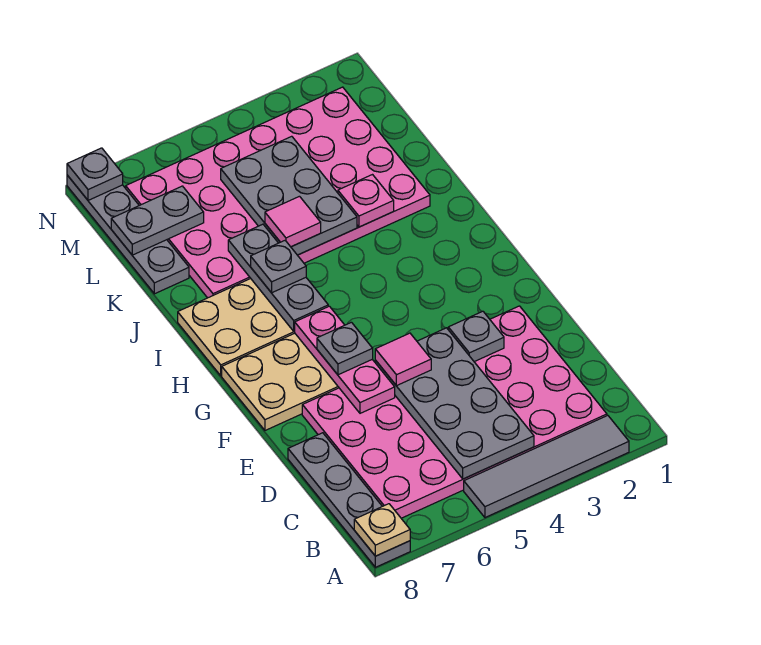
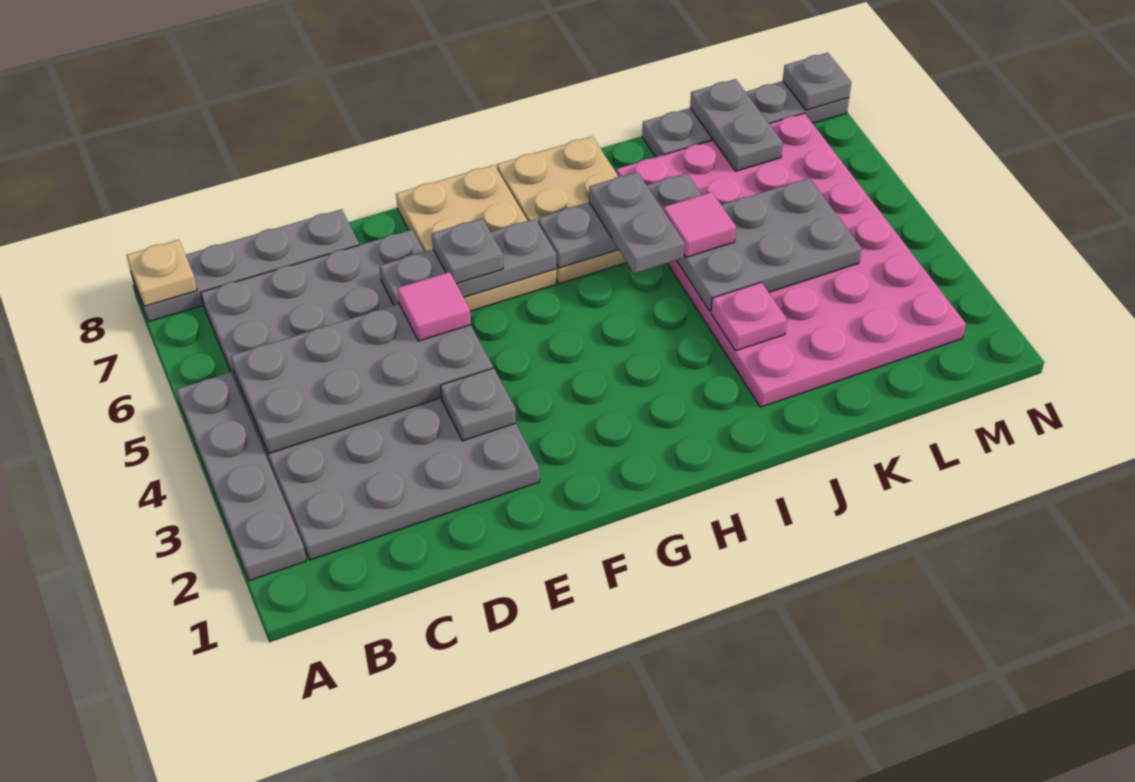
grey tile A2:A5 level 1 -> grey plate A2:A5 level 1
pink plate B2:E7 level 1 -> grey plate B2:E7 level 1
pink plate E6:G6 level 2 -> grey plate E6:G6 level 2
grey plate I6 level 3 -> grey plate I5:I6 level 3

